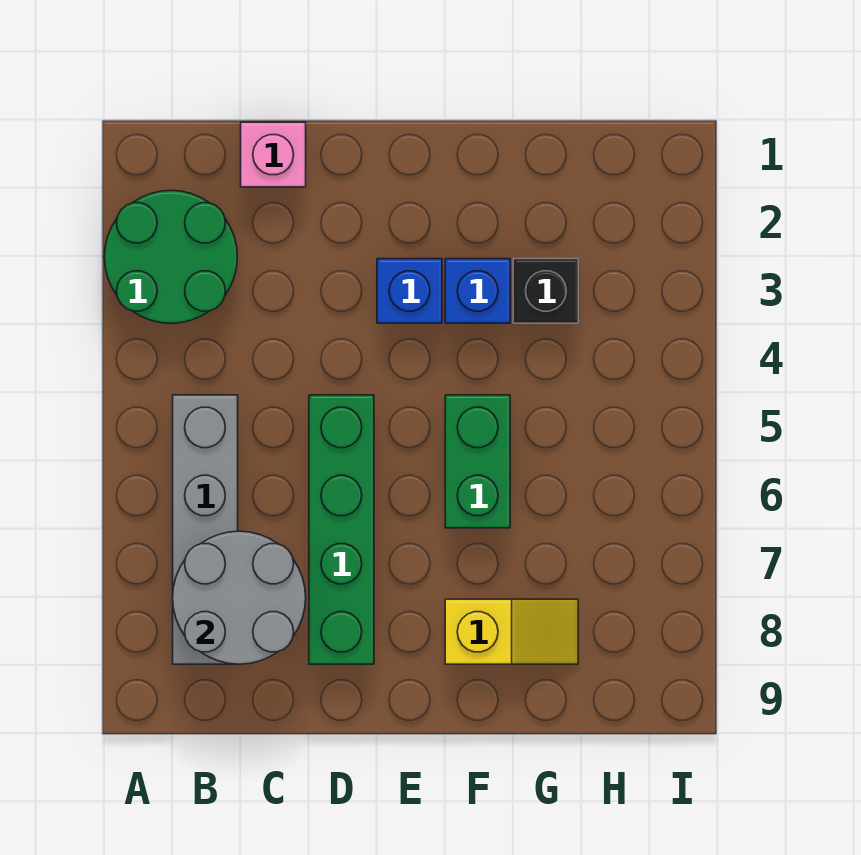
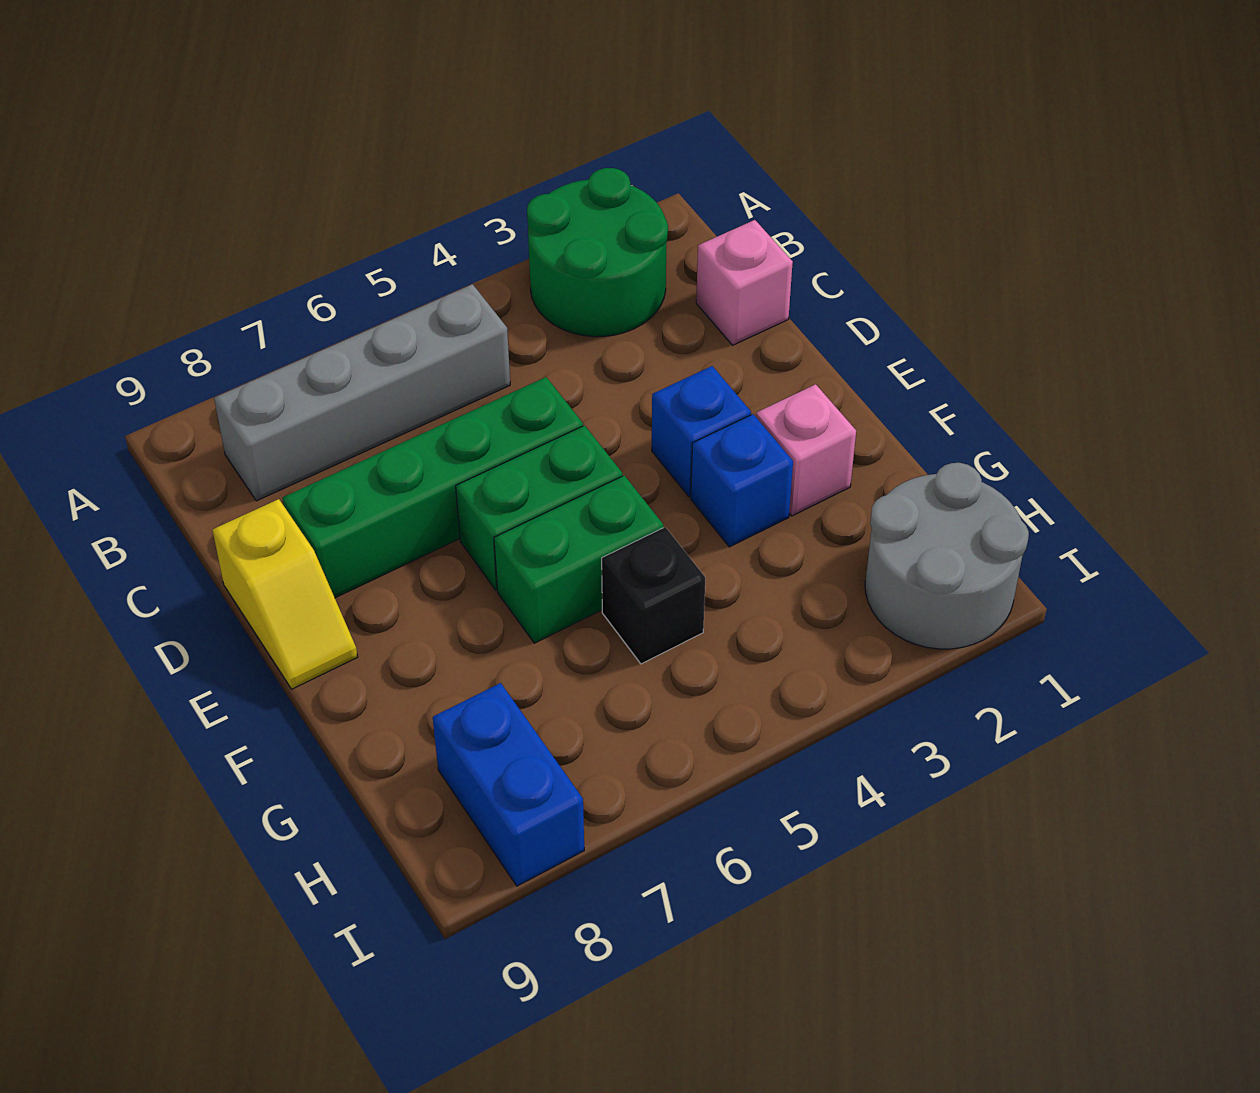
grey round brick B7:C8 level 2 -> grey round brick H1:I2 level 1
none -> green brick E5:E6 level 1
none -> pink brick F2 level 1
yellow slope F8:G8 level 1 top F -> yellow slope D9:E9 level 1 top D
black brick G3 level 1 -> black brick G5 level 1
none -> blue brick H8:I8 level 1

